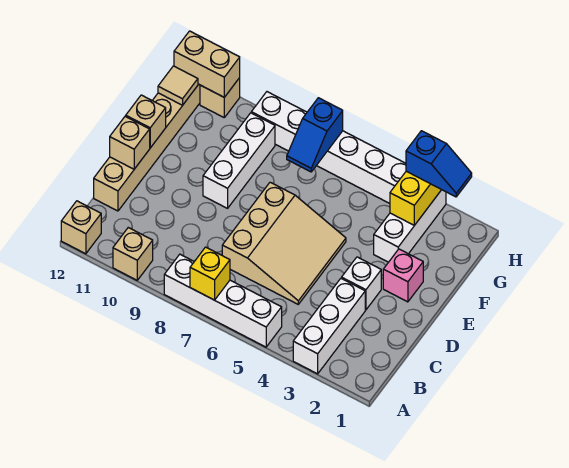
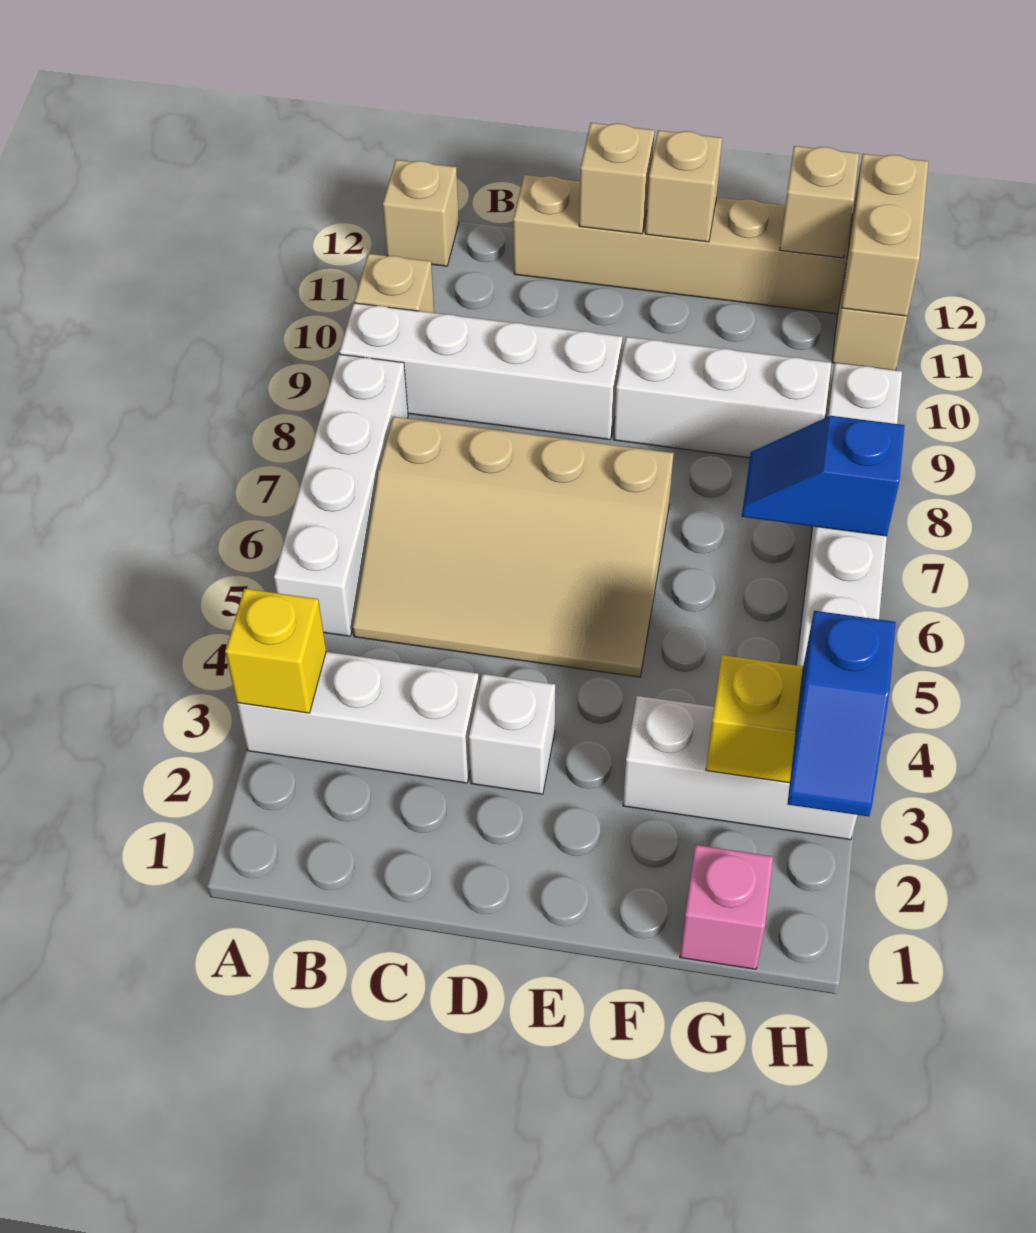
yellow brick A7 level 2 -> yellow brick A3 level 2
none -> white brick A9:D9 level 1
tan slope C5:E7 level 1 top 7 -> tan slope B5:E7 level 1 top 7
pink brick E2 level 1 -> pink brick G1 level 1
tan tile G12 level 2 -> tan brick G12 level 2

